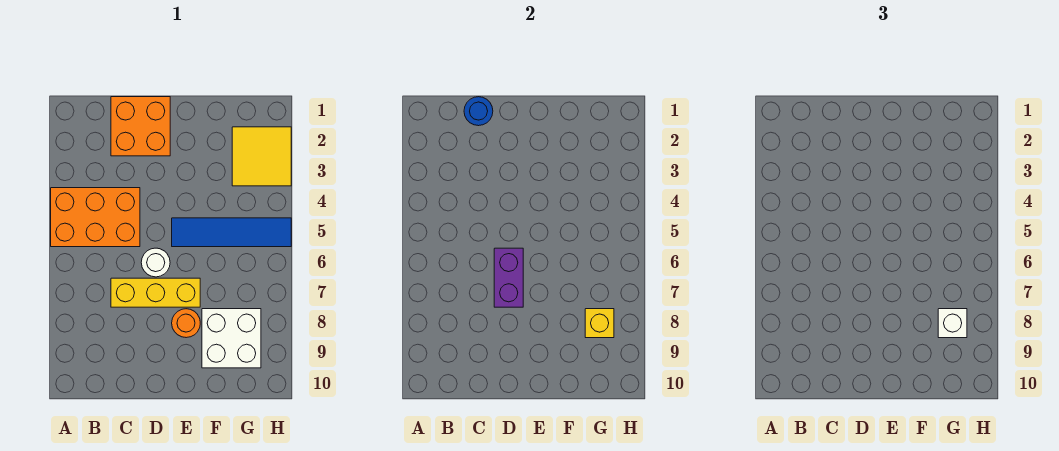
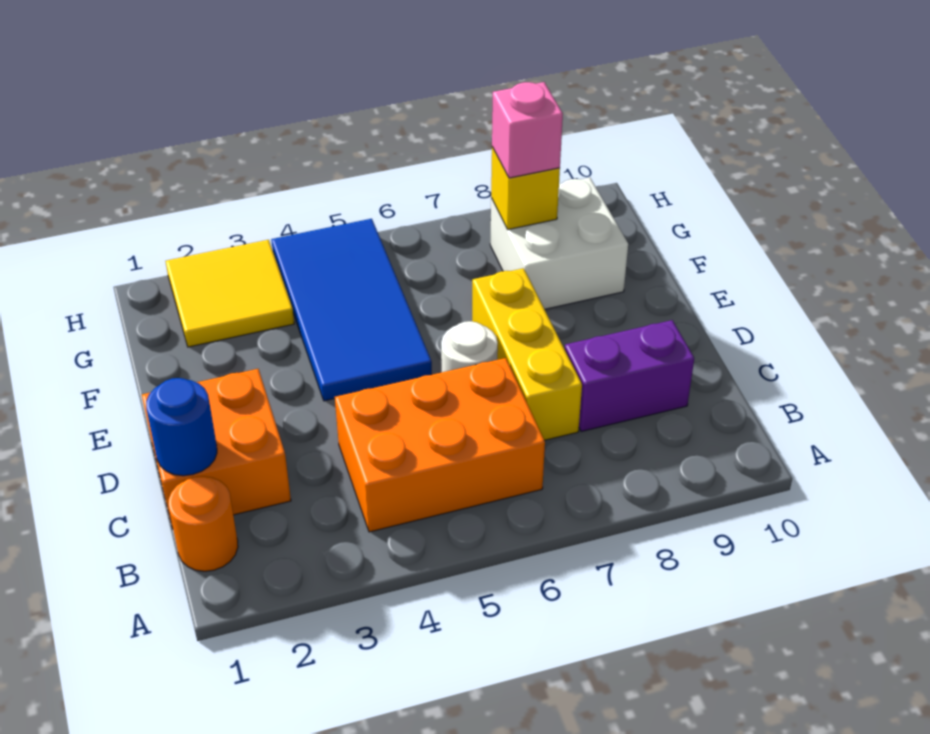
orange brick A4:C5 level 1 -> orange brick B4:C6 level 1
purple brick D6:D7 level 2 -> purple brick C8:C9 level 1
blue tile E5:H5 level 1 -> blue tile E4:H5 level 1
orange round brick E8 level 1 -> orange round brick B1 level 1
white brick G8 level 3 -> pink brick G8 level 3

